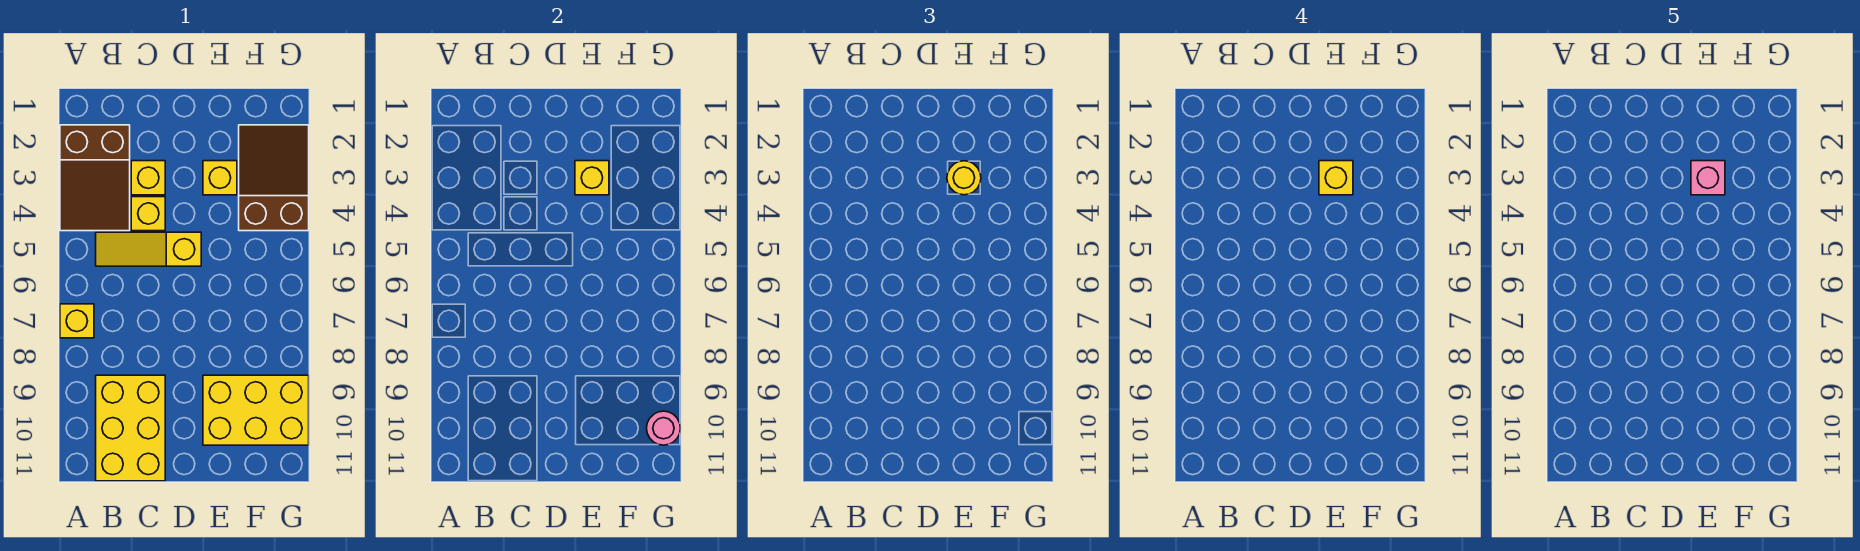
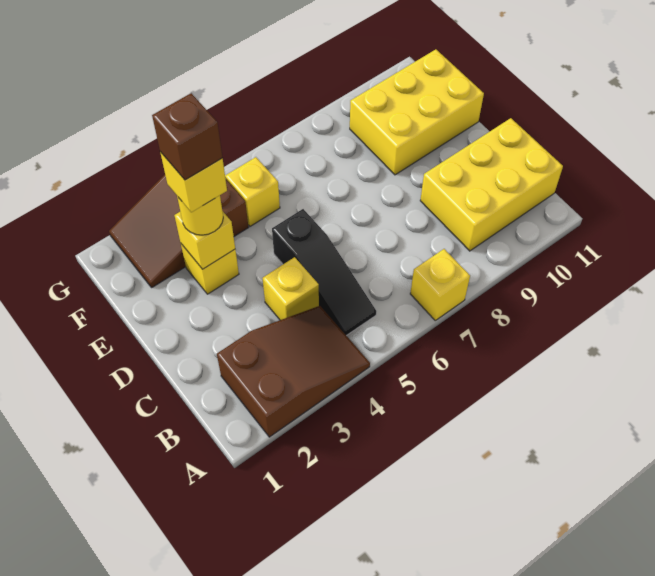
yellow slope B5:D5 level 1 top D -> black slope B5:D5 level 1 top D
yellow brick C3 level 1 -> yellow brick F5 level 1
pink brick E3 level 5 -> brown brick E3 level 5
yellow brick E9:G10 level 1 -> yellow brick E9:F11 level 1
pink round brick G10 level 2 -> none

